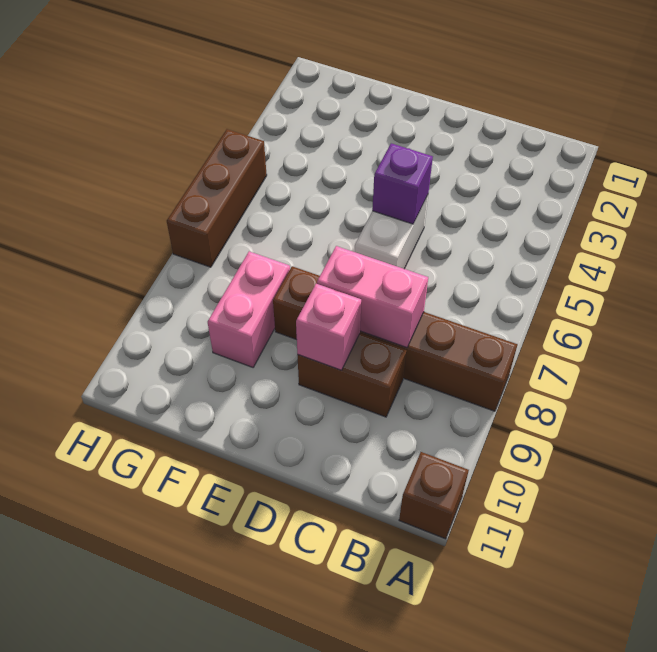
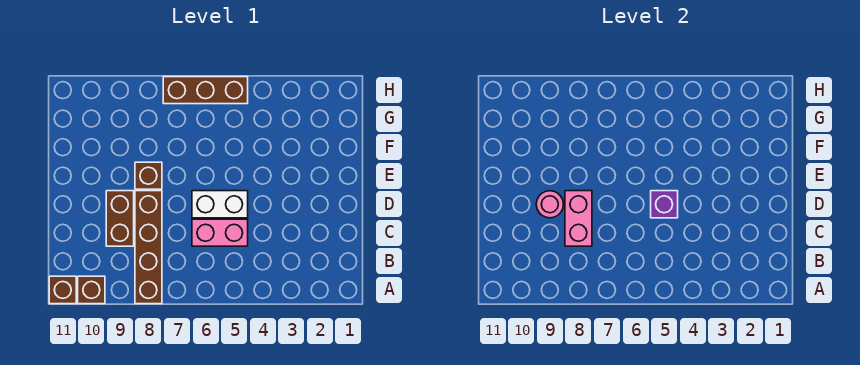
none -> brown brick A10 level 1
pink brick D9 level 2 -> pink round brick D9 level 2
pink brick F8:F9 level 1 -> pink brick C5:C6 level 1

